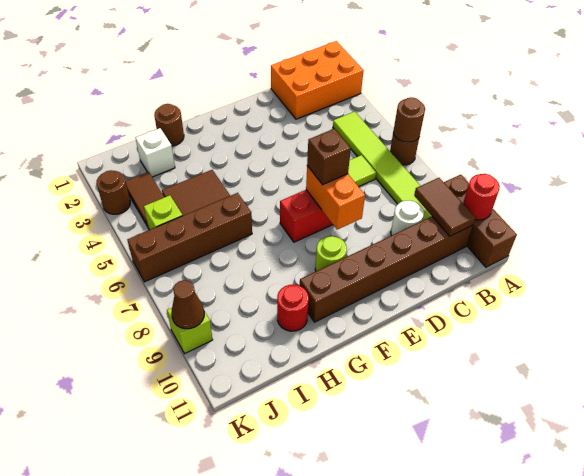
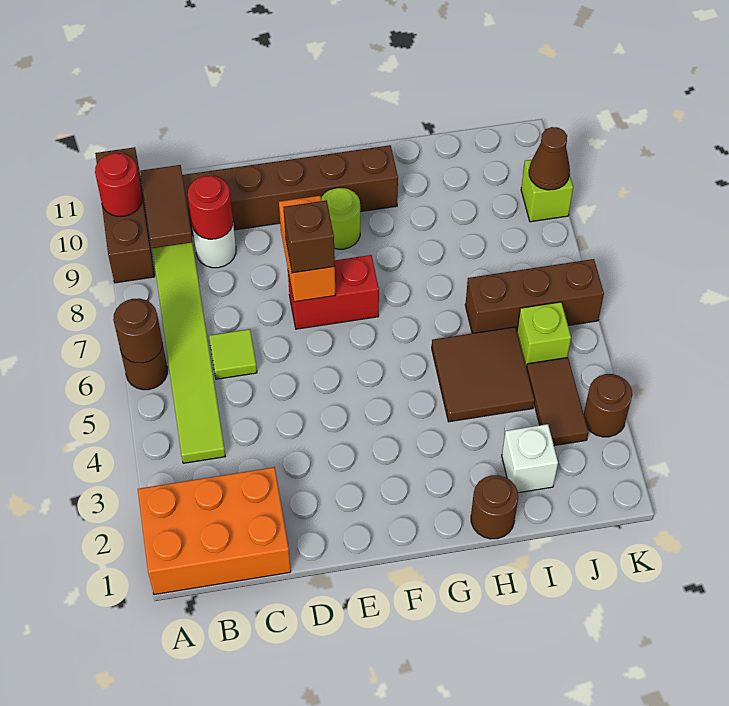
brown brick H6:K6 level 1 -> brown brick I6:K6 level 1
red round brick H10 level 1 -> red round brick C9 level 2

